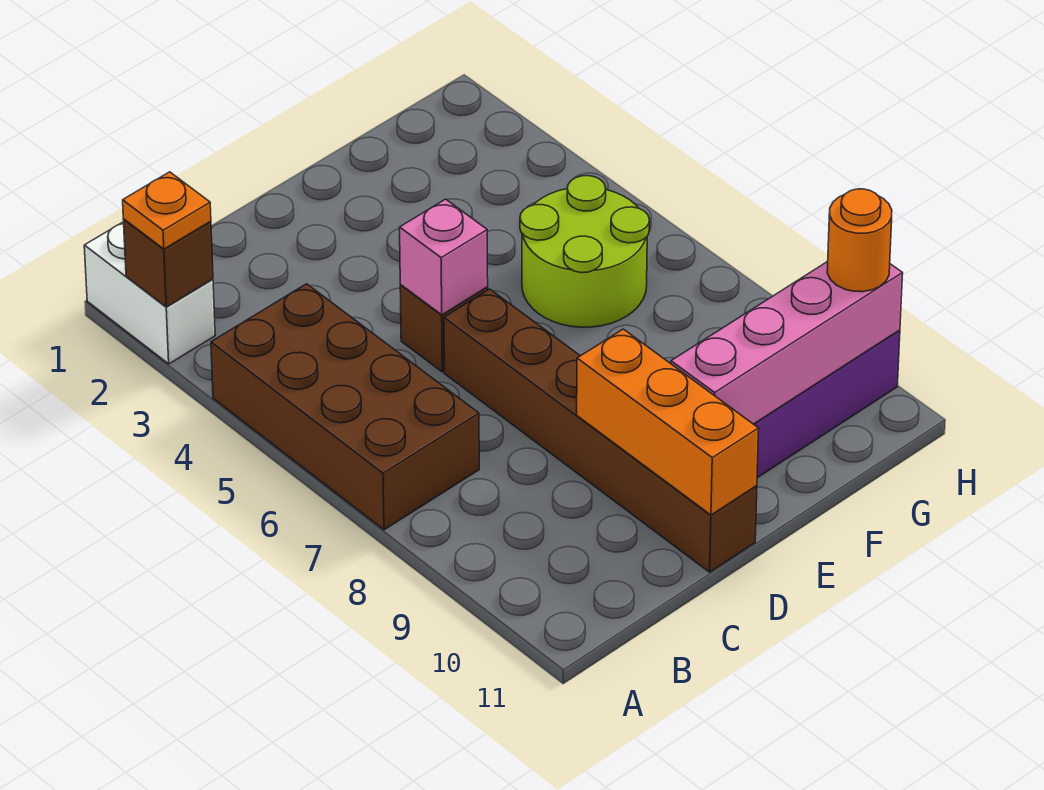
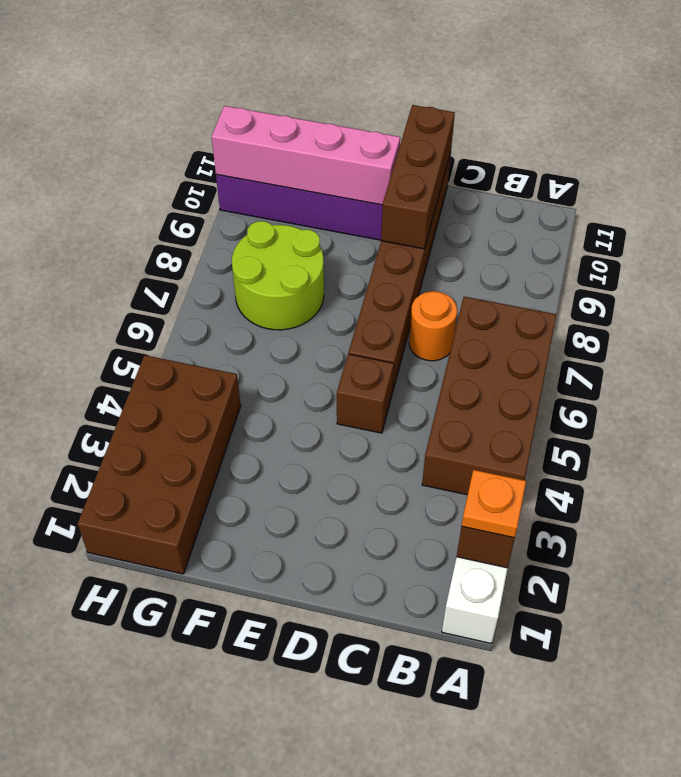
pink brick D5 level 2 -> none
orange brick D9:D11 level 2 -> brown brick D9:D11 level 2
lime round brick F5:G6 level 1 -> lime round brick F7:G8 level 1
none -> brown brick G1:H4 level 1
orange round brick H10 level 3 -> orange round brick C7 level 1

